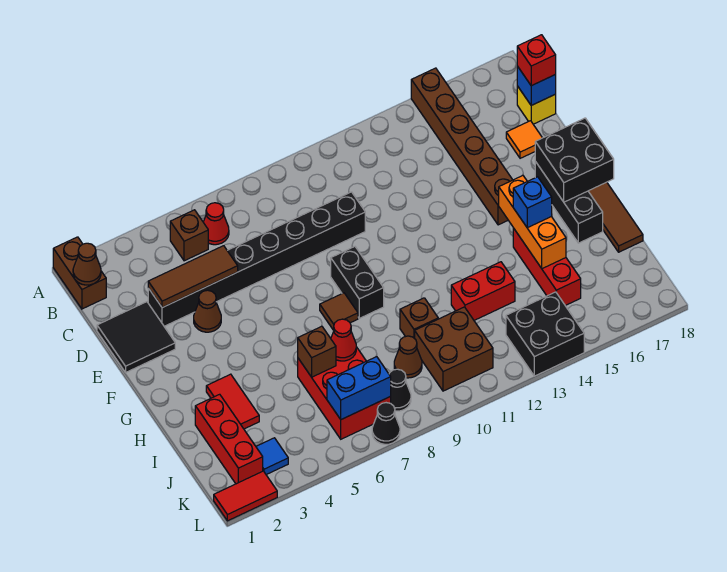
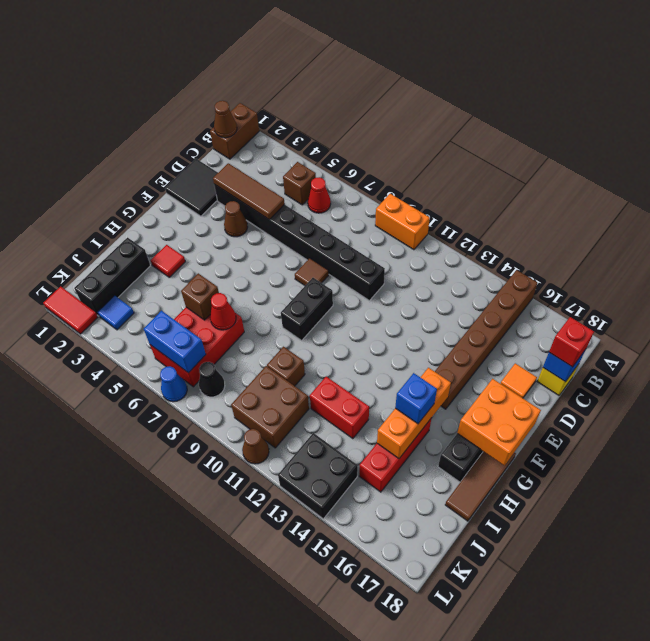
none -> orange brick A9:A10 level 1
black brick F17:G18 level 2 -> orange brick F17:G18 level 2
brown tile G8 level 1 -> brown tile E8 level 1
red tile H3:I3 level 1 -> red tile H3 level 1
red brick I2:K2 level 1 -> black brick I2:K2 level 1
brown cone J9 level 1 -> brown cone L11 level 1
black cone L7 level 1 -> blue cone L7 level 1

